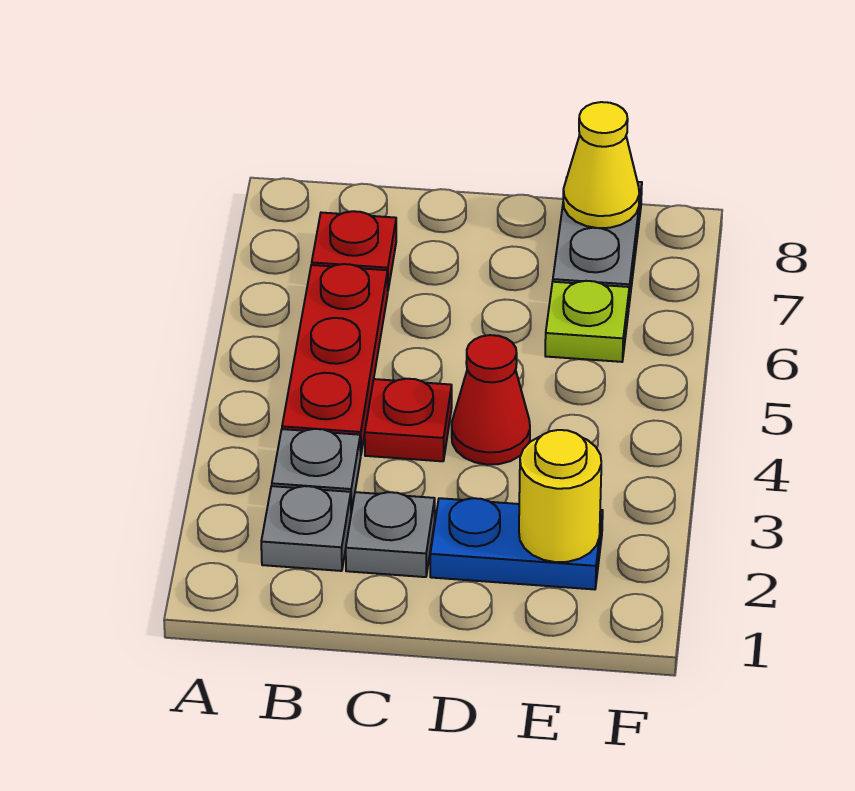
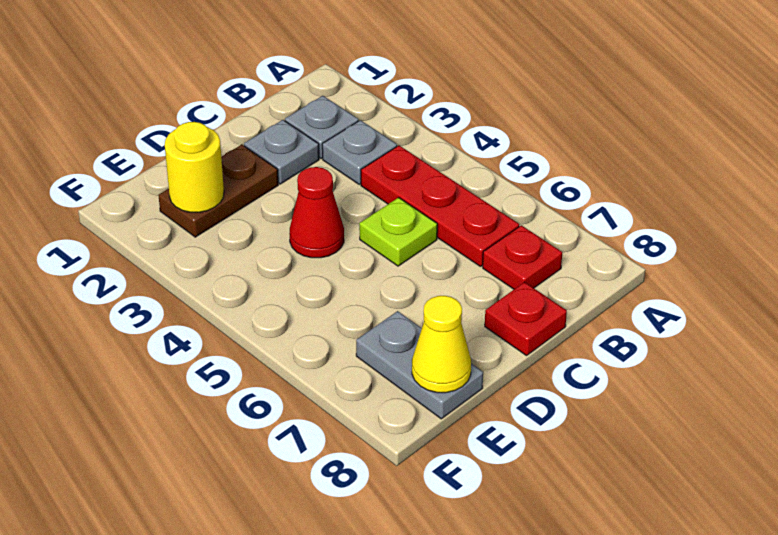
red plate C4 level 1 -> red plate C8 level 1
blue plate D2:E2 level 1 -> brown plate D2:E2 level 1
lime plate E6 level 1 -> lime plate C5 level 1

